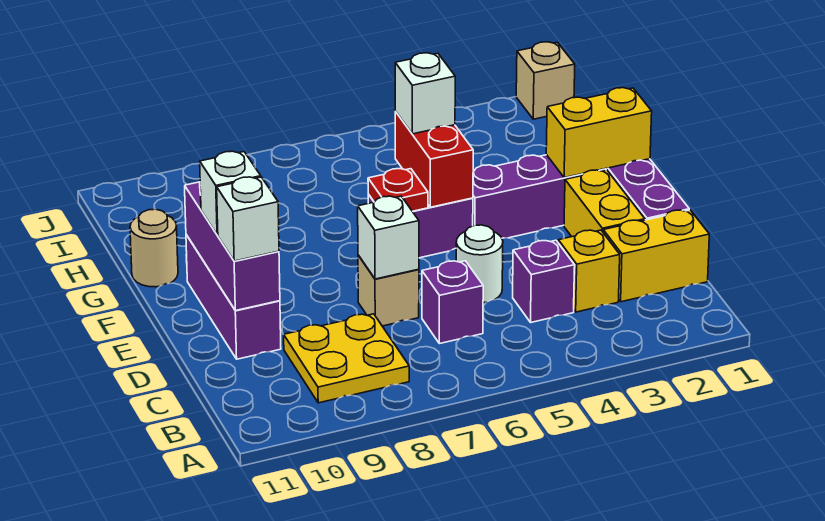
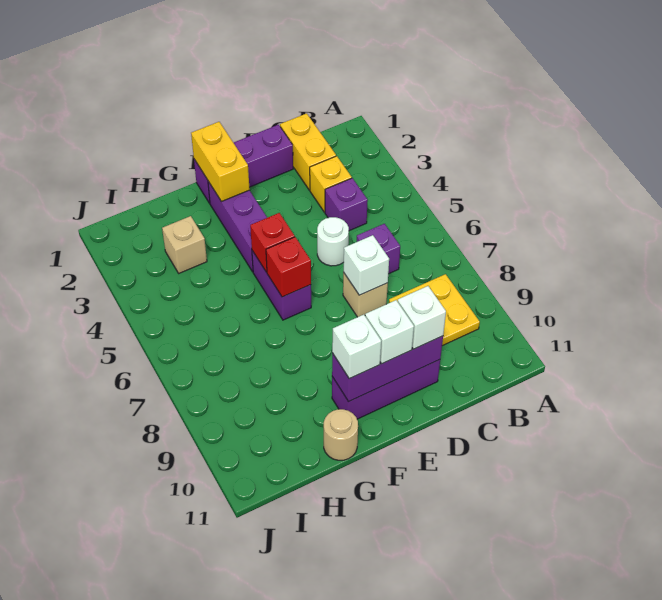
yellow brick D2:E2 level 1 -> none
red brick F5:G5 level 2 -> red brick F5 level 2
red plate F6 level 2 -> red brick F6 level 2
white brick G5 level 3 -> white brick F10 level 3
tan brick J1 level 1 -> tan brick H3 level 1

